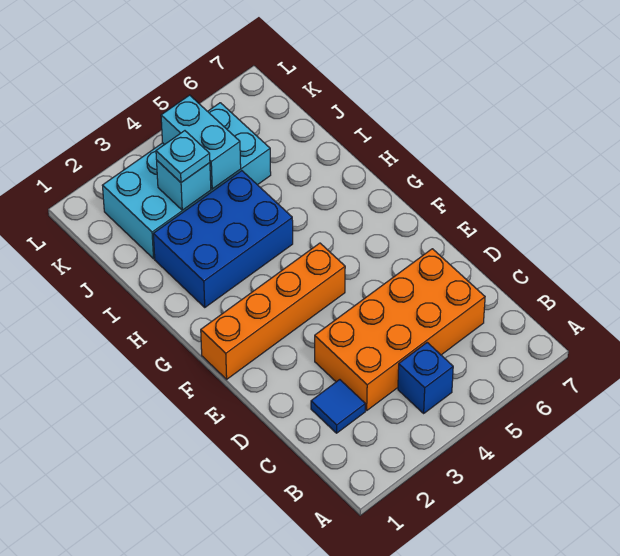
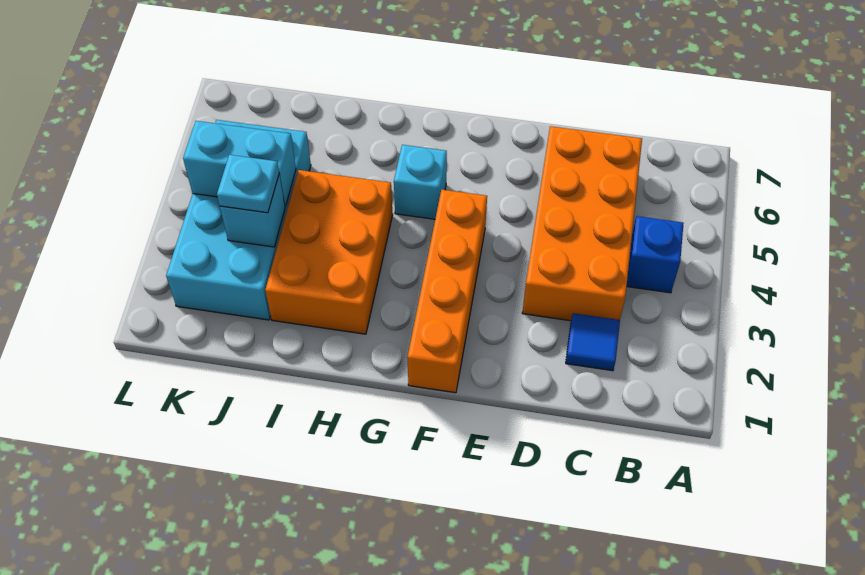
none -> cyan brick G5 level 1
blue brick H2:I4 level 1 -> orange brick H2:I4 level 1

